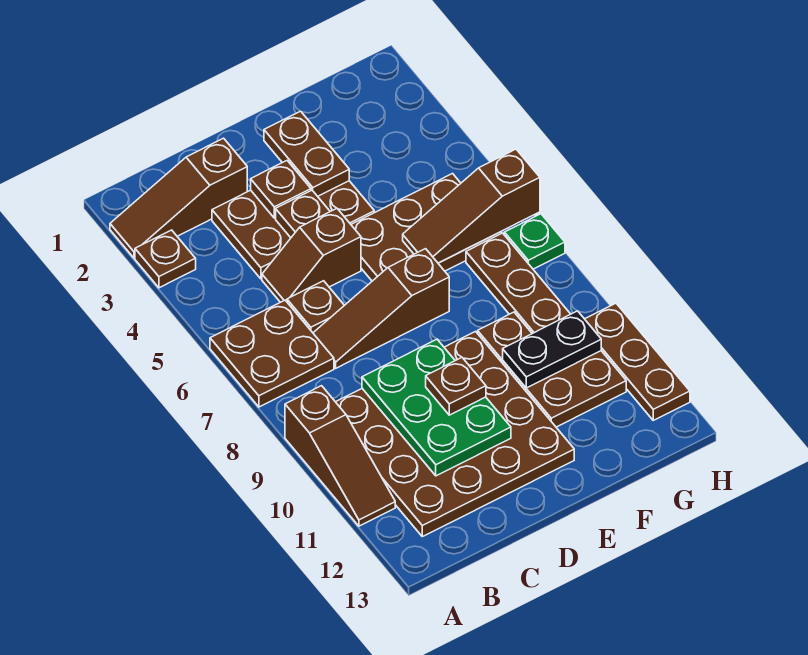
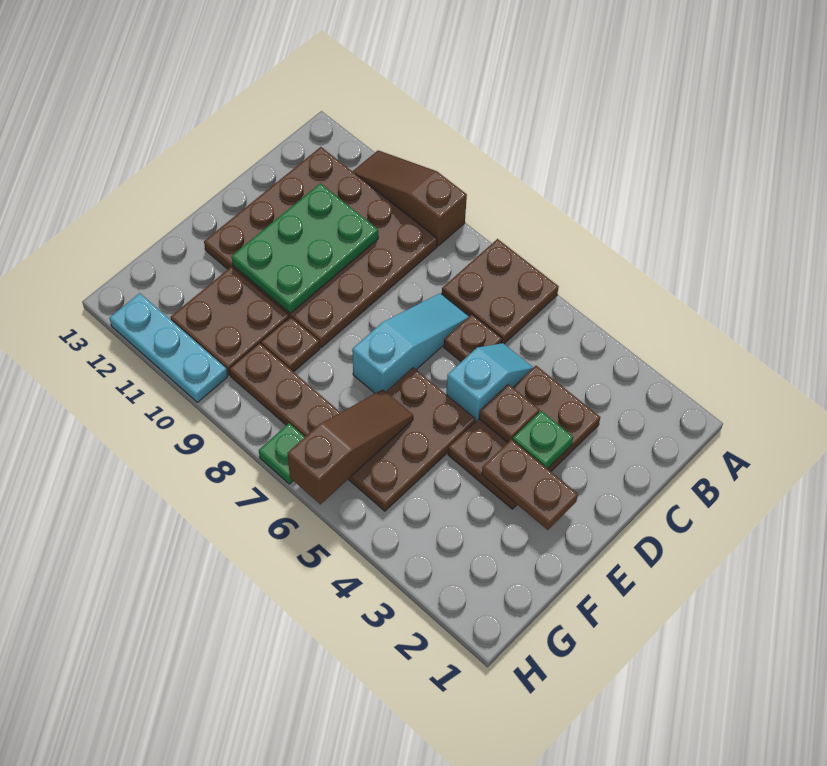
brown slope A2:C2 level 1 top C -> none
brown plate A3 level 1 -> none
brown slope C5:D5 level 1 top D -> cyan slope C5:D5 level 1 top D
brown slope C7:E7 level 1 top E -> cyan slope C7:E7 level 1 top E
green plate C9:D11 level 2 -> green plate C10:E11 level 2
brown plate D3 level 2 -> green plate D3 level 2
brown plate D10 level 3 -> none
black plate F10:G10 level 2 -> none
brown plate H10:H12 level 1 -> cyan plate H10:H12 level 1

